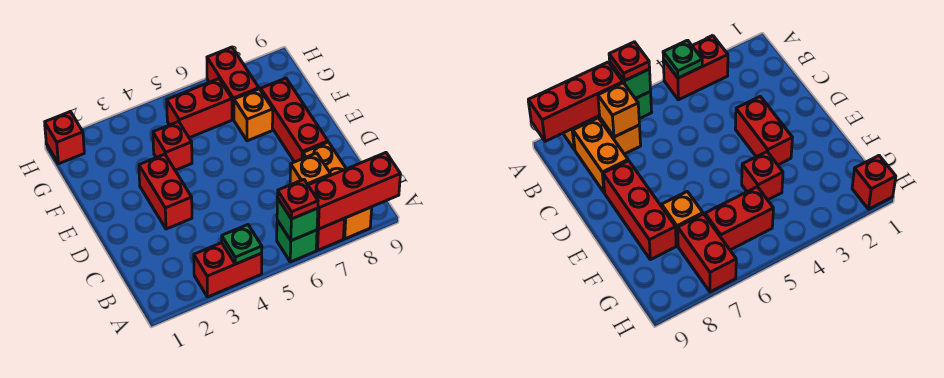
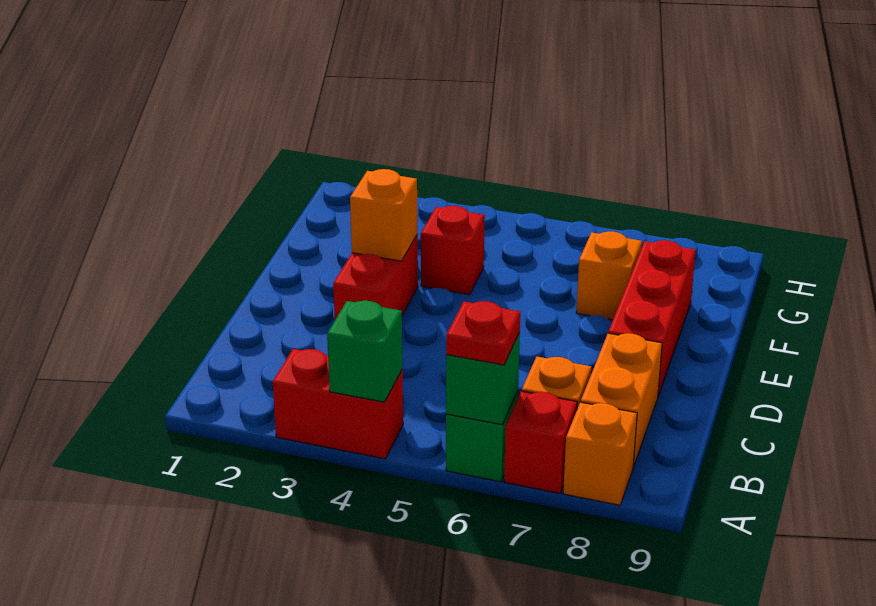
green plate A4 level 2 -> green brick A4 level 2
red brick A7:A9 level 2 -> none
orange brick B7 level 2 -> orange brick E3 level 2
red brick G5:G6 level 1 -> none
red brick G7:H7 level 1 -> none
red brick H1 level 1 -> none

